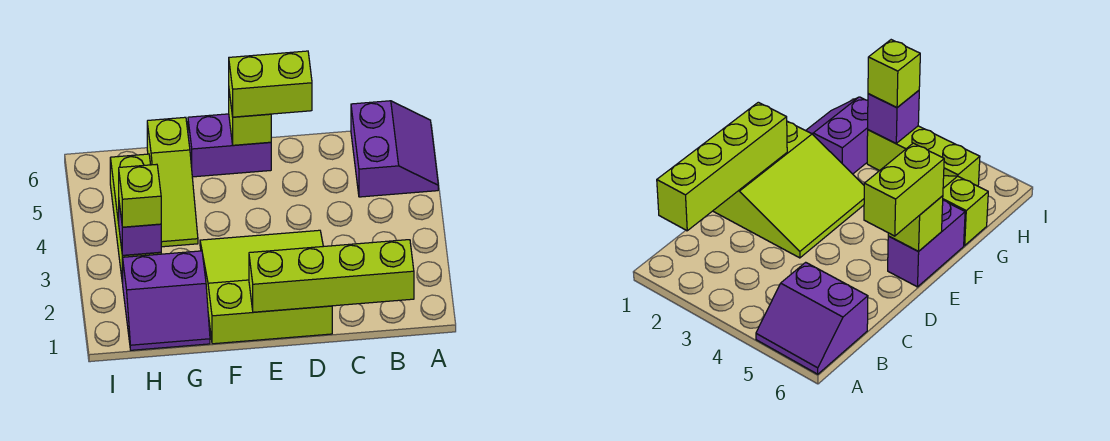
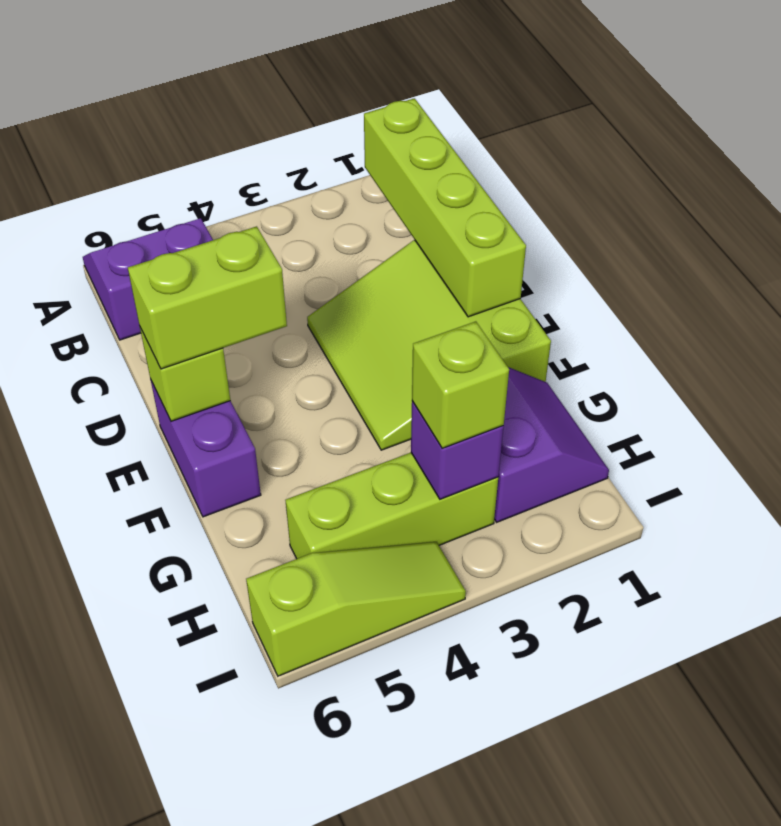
lime brick D6:E6 level 3 -> lime brick E5:E6 level 3
lime slope G4:G6 level 1 top 6 -> lime slope I4:I6 level 1 top 6

